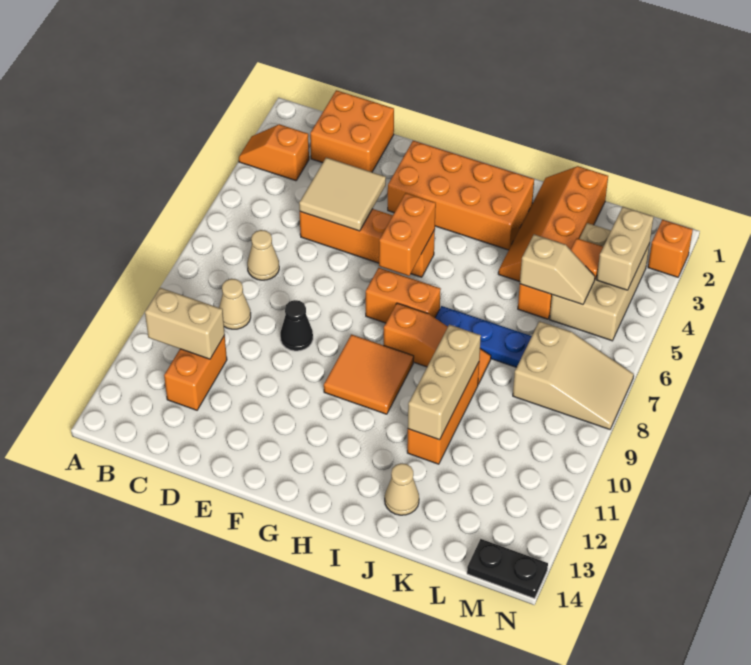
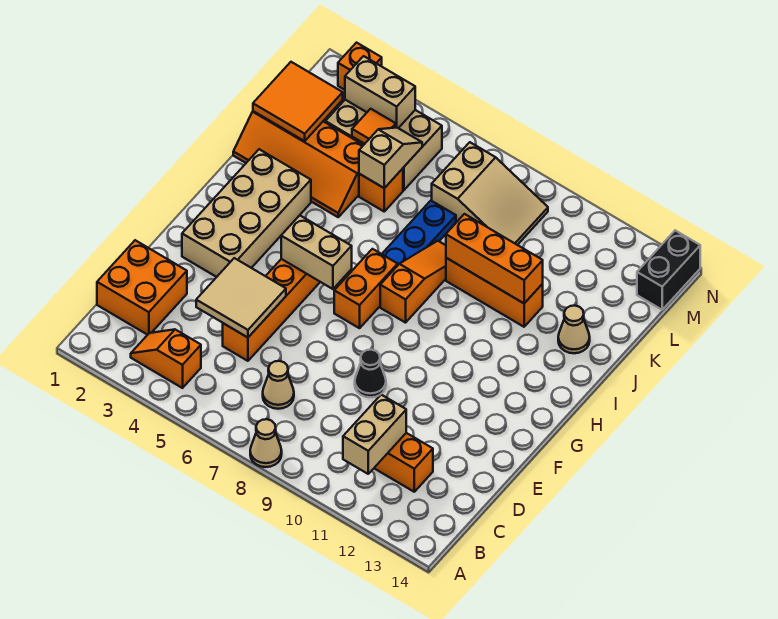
orange slope A3:B3 level 1 top B -> orange slope B3:B4 level 1 top 4
tan cone C9 level 1 -> tan cone A8 level 1
orange brick F2:I3 level 1 -> tan brick F2:I3 level 1
orange brick G5:G6 level 2 -> tan brick G5:G6 level 2
orange tile G9:H10 level 1 -> orange tile K1:L2 level 2
tan brick J9:J11 level 2 -> orange brick J9:J11 level 2
tan slope L7:N8 level 1 top L -> tan slope L7:M9 level 1 top 7
black plate M14:N14 level 1 -> black brick M14:N14 level 1

